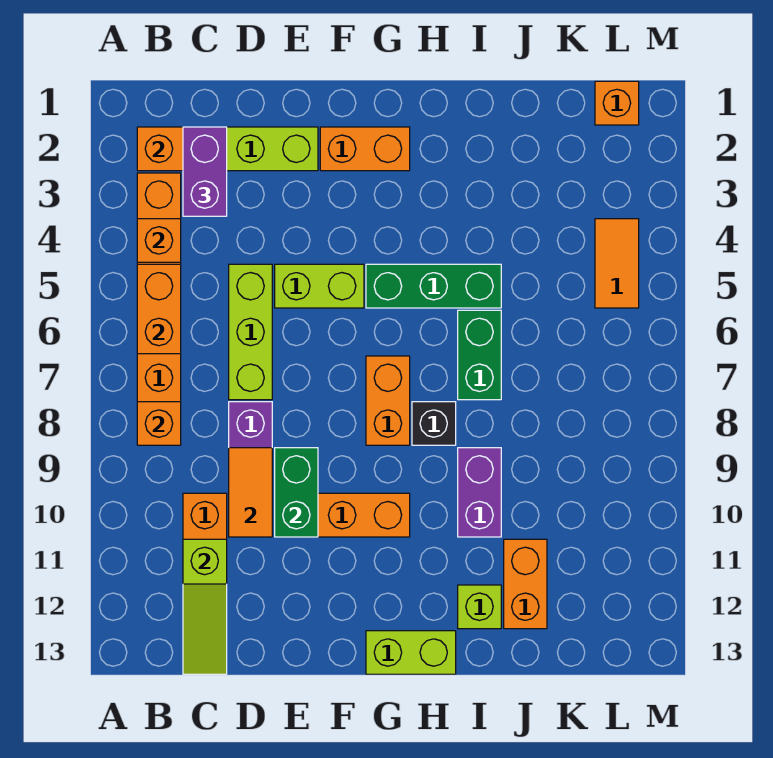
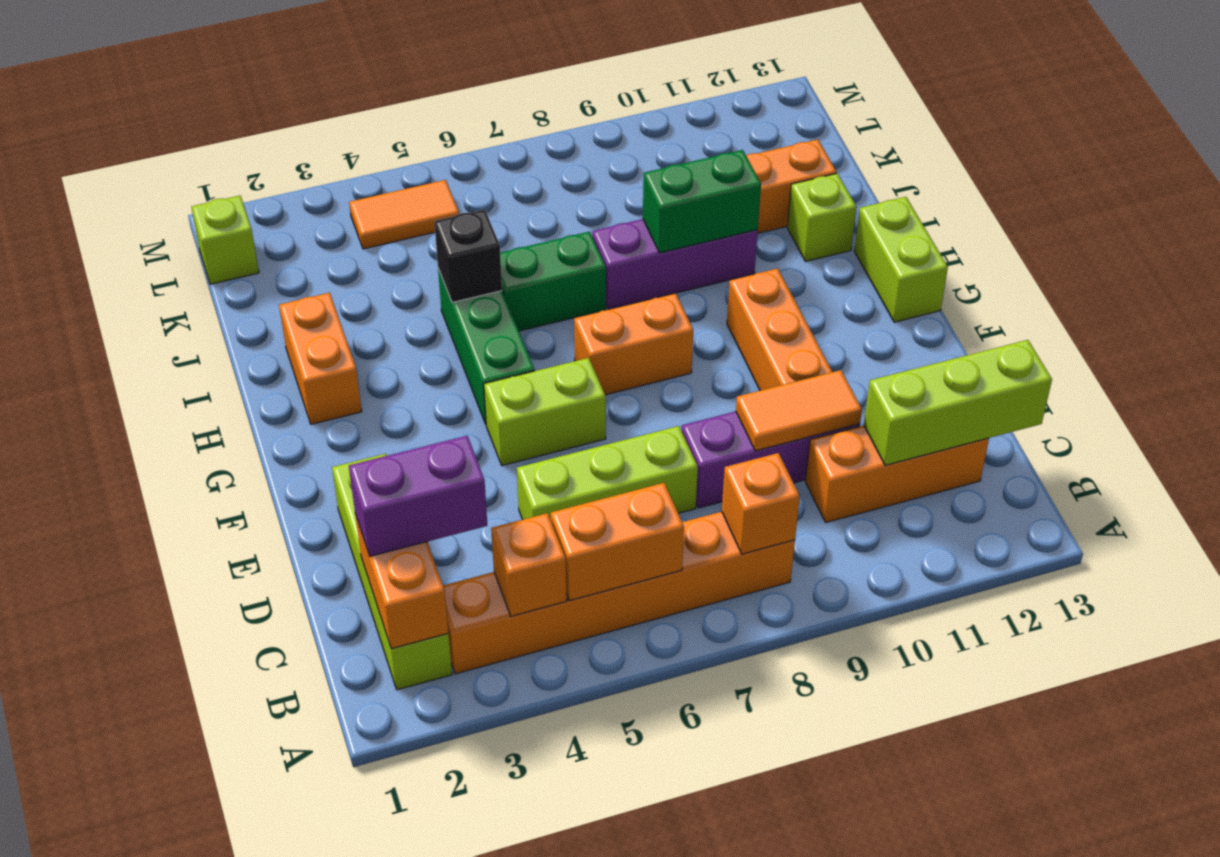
lime slope C11:C13 level 2 top 11 -> lime brick C11:C13 level 2
lime brick E5:F5 level 1 -> lime brick F5:F6 level 1
green brick E9:E10 level 2 -> green brick I9:I10 level 2
orange brick F2:G2 level 1 -> orange brick H2:I2 level 1
black brick H8 level 1 -> black brick I5 level 2
purple brick I9:I10 level 1 -> purple brick I8:I10 level 1
orange brick L1 level 1 -> lime brick L1 level 1

